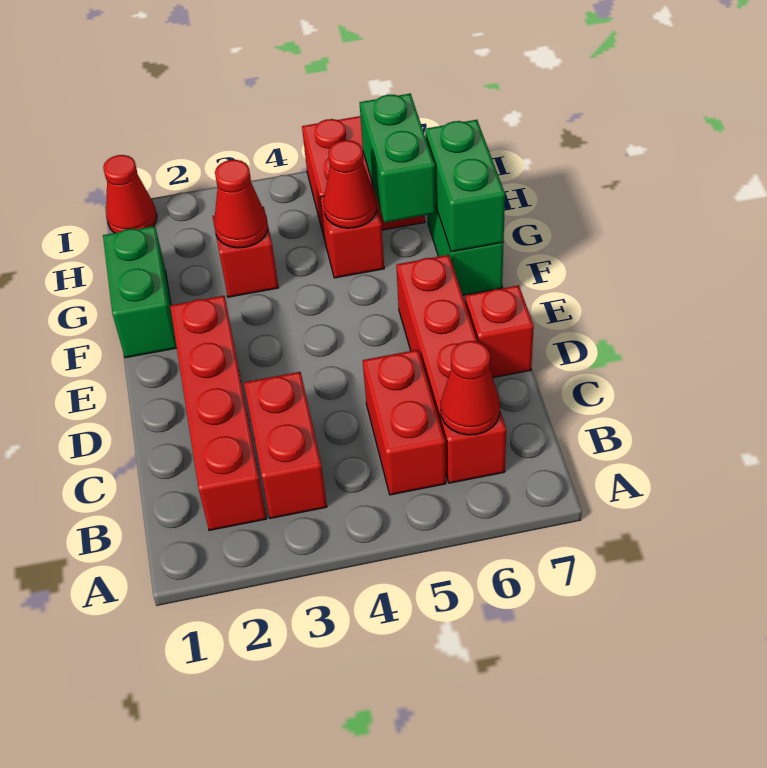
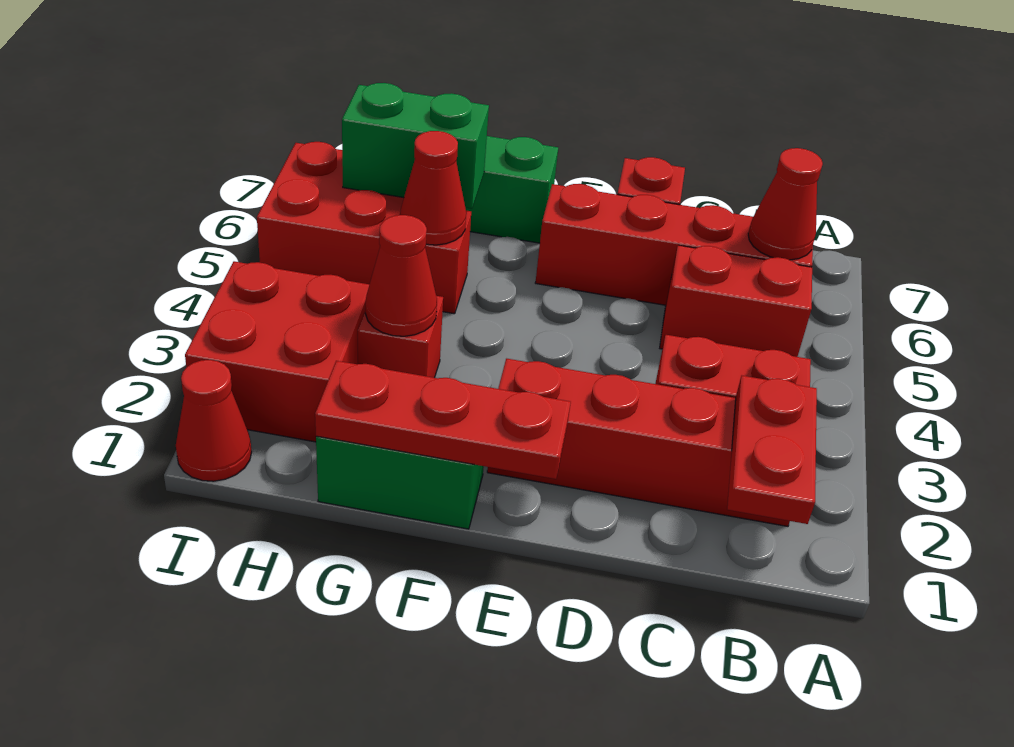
none -> red plate B1:B2 level 2
none -> red plate E1:G1 level 2
green brick F7:G7 level 2 -> none
none -> red brick H2:I3 level 1

